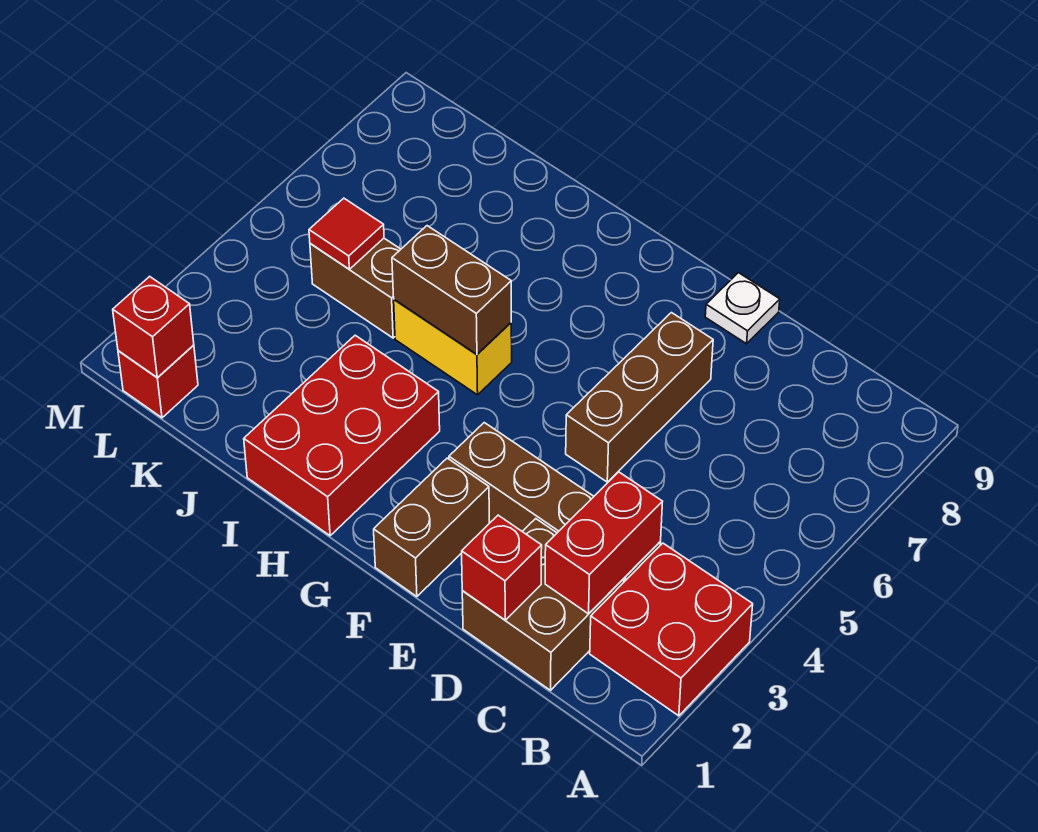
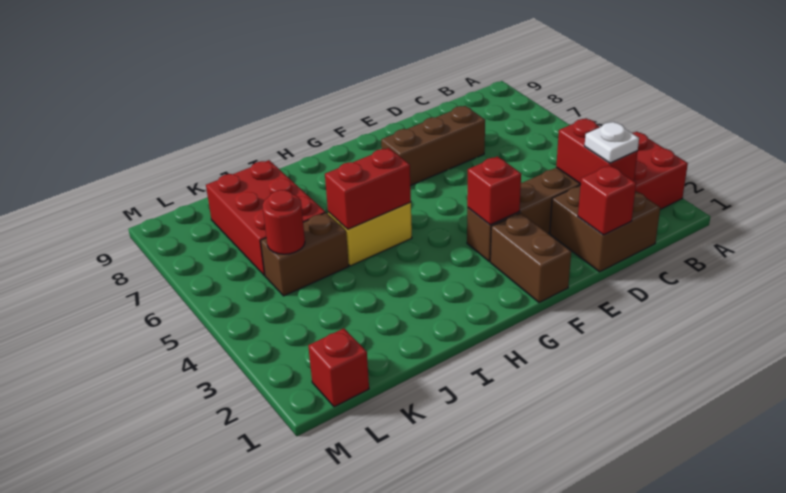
brown brick E5:E7 level 1 -> brown brick D7:F7 level 1
white plate E9 level 1 -> white plate C2 level 3
red brick H1:I3 level 1 -> red brick J6:K8 level 1
brown brick H5:I5 level 2 -> red brick H5:I5 level 2
red tile K5 level 2 -> red round brick K5 level 2
red brick L1 level 2 -> red brick F3 level 2

